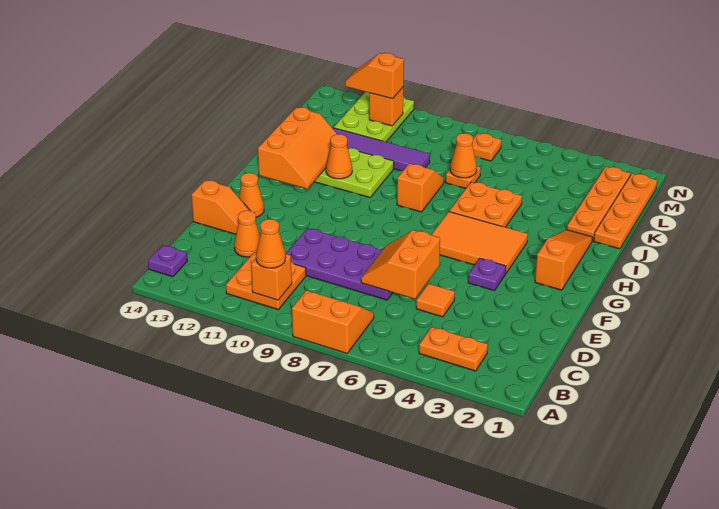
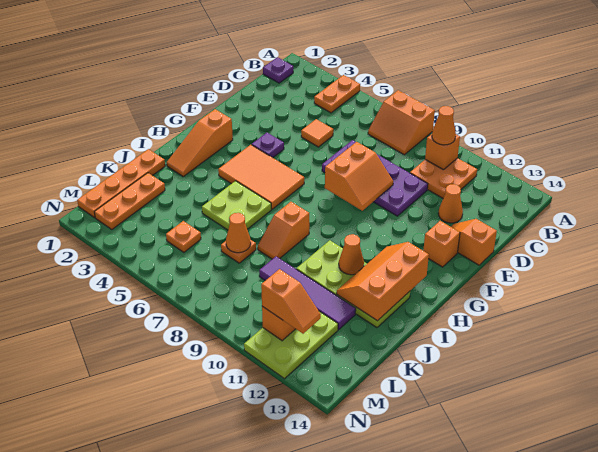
orange plate B3:B4 level 1 -> orange plate A4:B4 level 1
purple plate B14 level 1 -> purple plate B1 level 1
orange slope D6:E7 level 2 top 6 -> orange slope E8:F9 level 2 top 8
orange cone F13 level 1 -> orange brick F13 level 1
orange plate I5:J6 level 1 -> lime plate I5:J6 level 1
orange plate J2:M2 level 1 -> orange plate K2:M2 level 1
orange plate M7 level 1 -> orange plate L5 level 1

